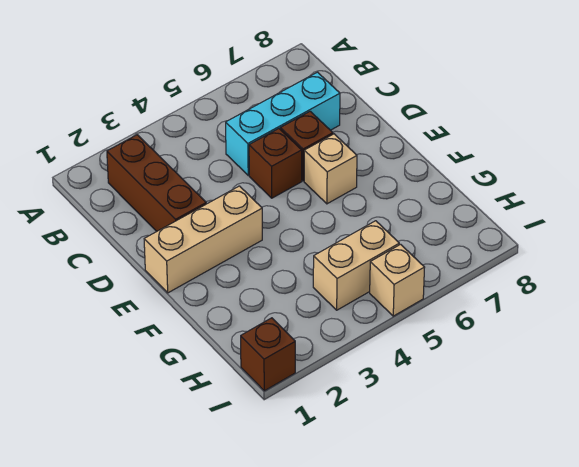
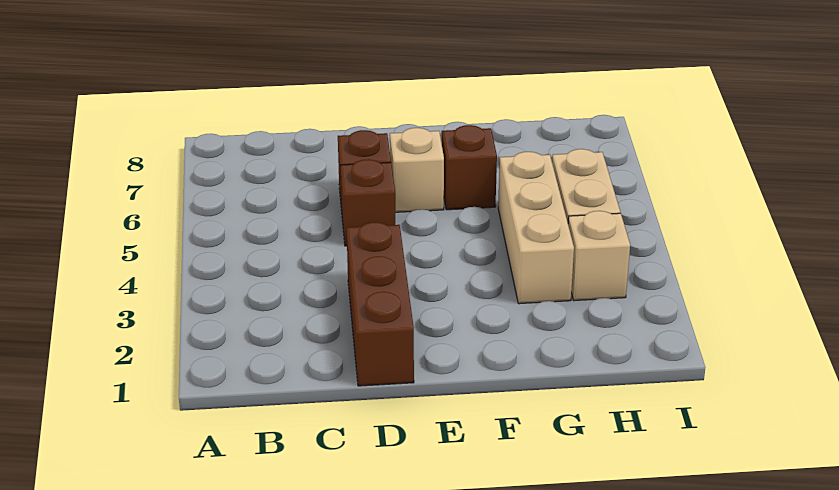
brown brick B2:D2 level 1 -> brown brick D1:D3 level 1
cyan brick C5:C7 level 1 -> none
tan brick E1:E3 level 1 -> tan brick G3:G5 level 1
brown brick I1 level 1 -> brown brick F6 level 1
tan brick I5 level 1 -> tan brick H3 level 1

